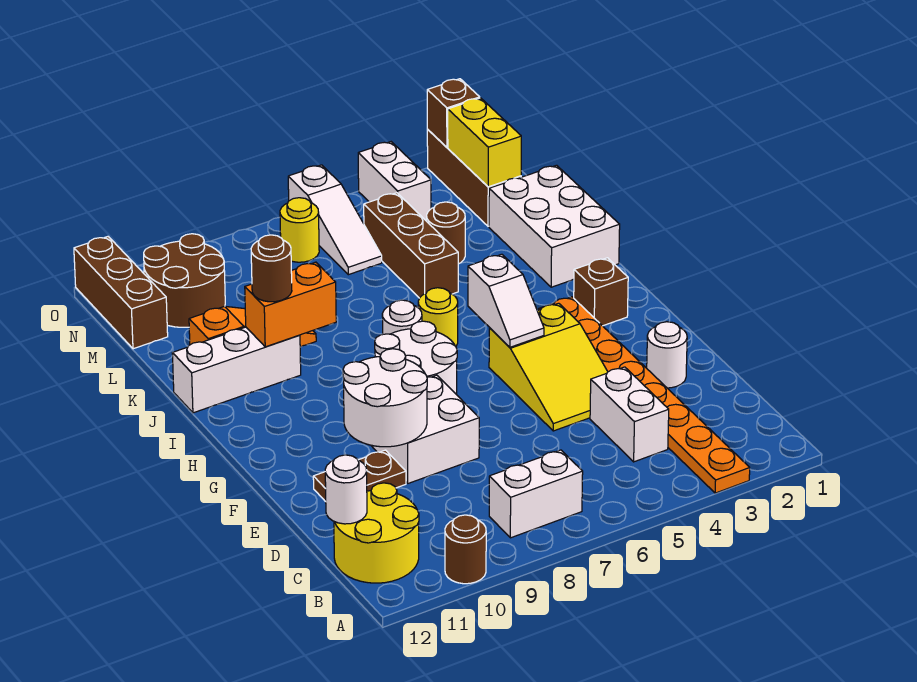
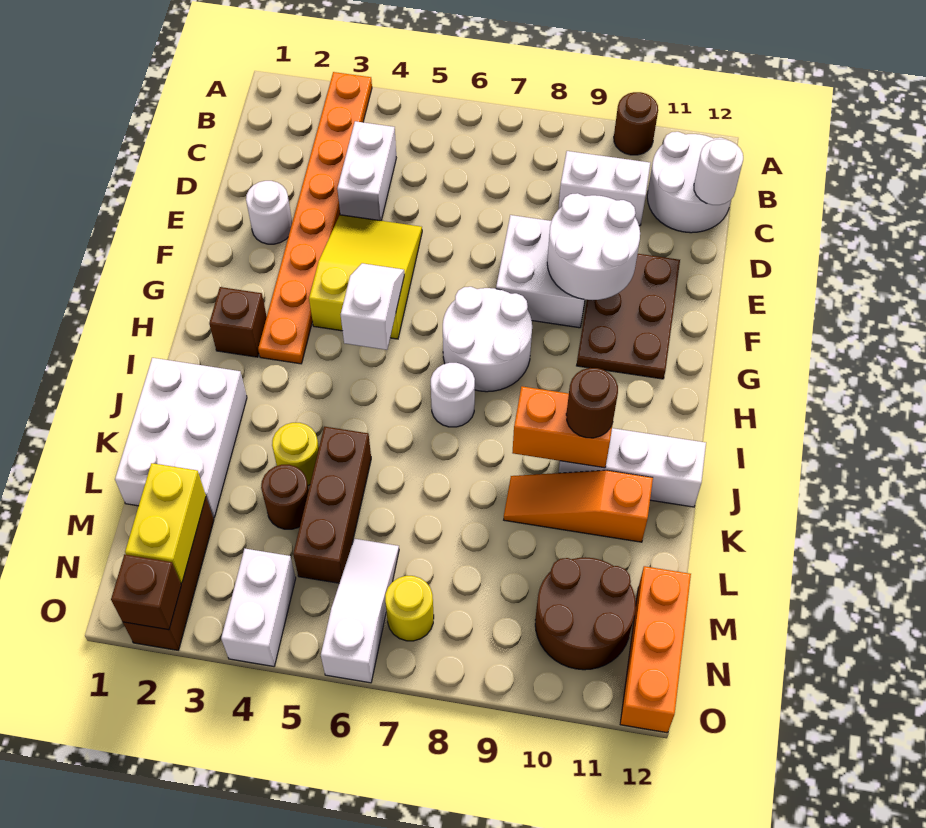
white brick B7:B8 level 1 -> white brick C9:C10 level 1
yellow round brick B11:C12 level 1 -> white round brick B11:C12 level 1
brown plate E10:E11 level 1 -> brown plate E10:G11 level 1
yellow round brick I6 level 1 -> yellow round brick K4 level 1
brown brick M12:O12 level 1 -> orange brick M12:O12 level 1

